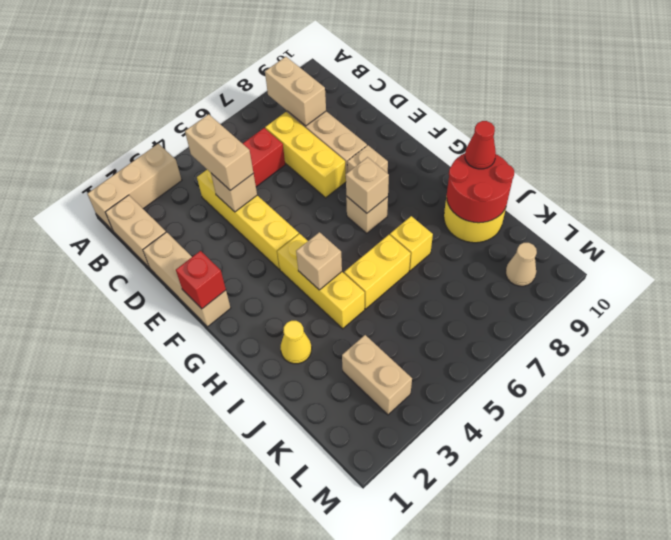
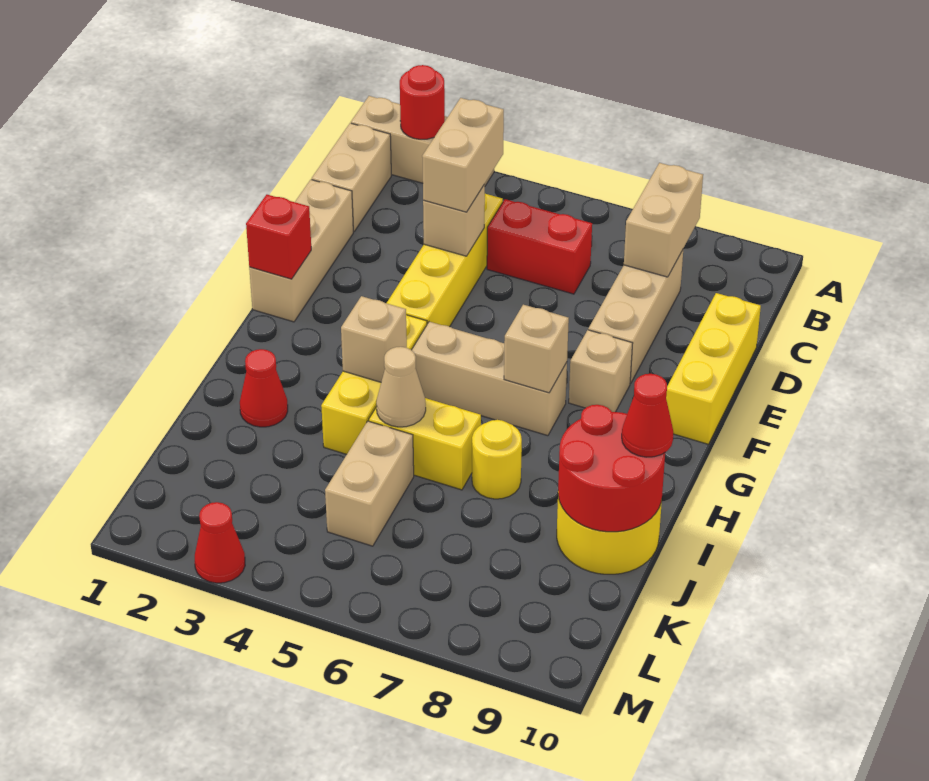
none -> red round brick A2 level 2
yellow brick C7:E7 level 1 -> yellow brick D10:F10 level 1
tan brick G7 level 1 -> tan brick G5:G7 level 1
yellow cone I2 level 1 -> red cone I2 level 1
yellow brick I7 level 1 -> yellow round brick I7 level 1
tan brick K3:L3 level 1 -> tan brick J5:K5 level 1
tan cone L9 level 1 -> tan cone I5 level 2
none -> red cone M3 level 1

